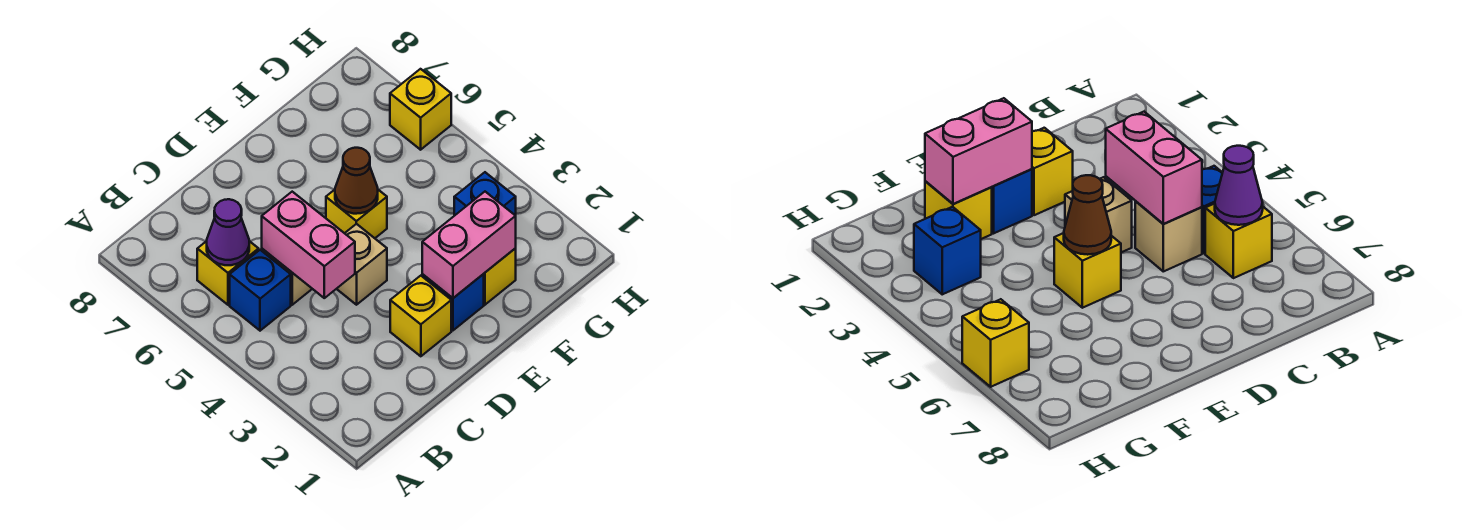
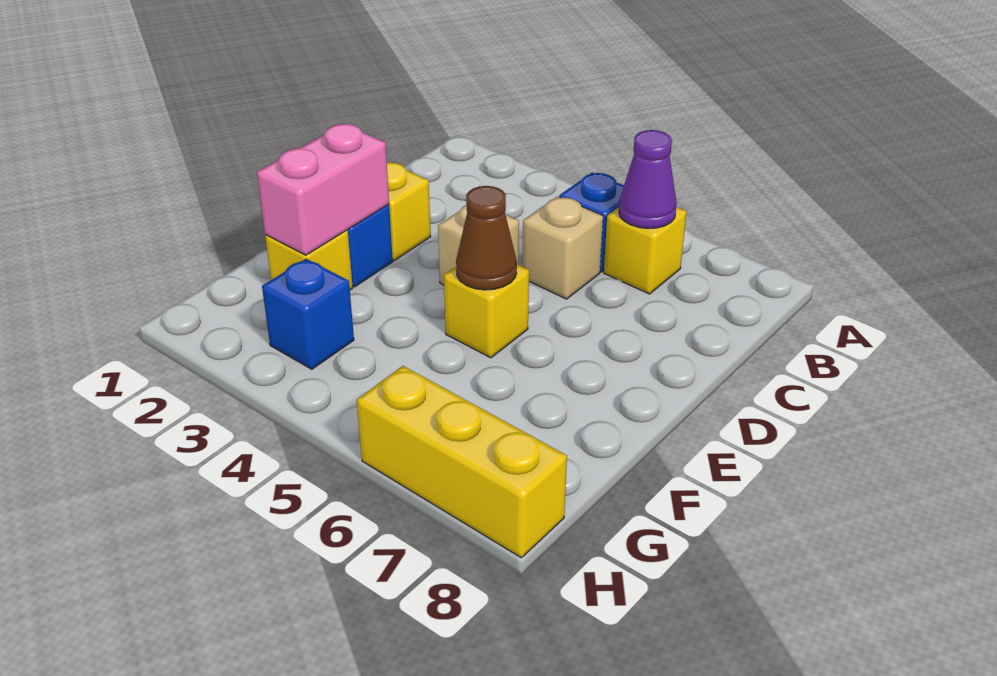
pink brick C4:C5 level 2 -> none
yellow brick H6 level 1 -> yellow brick H6:H8 level 1

